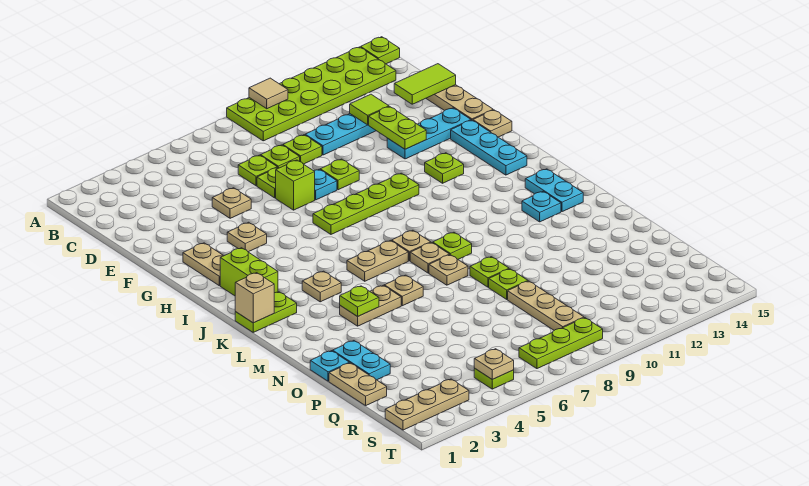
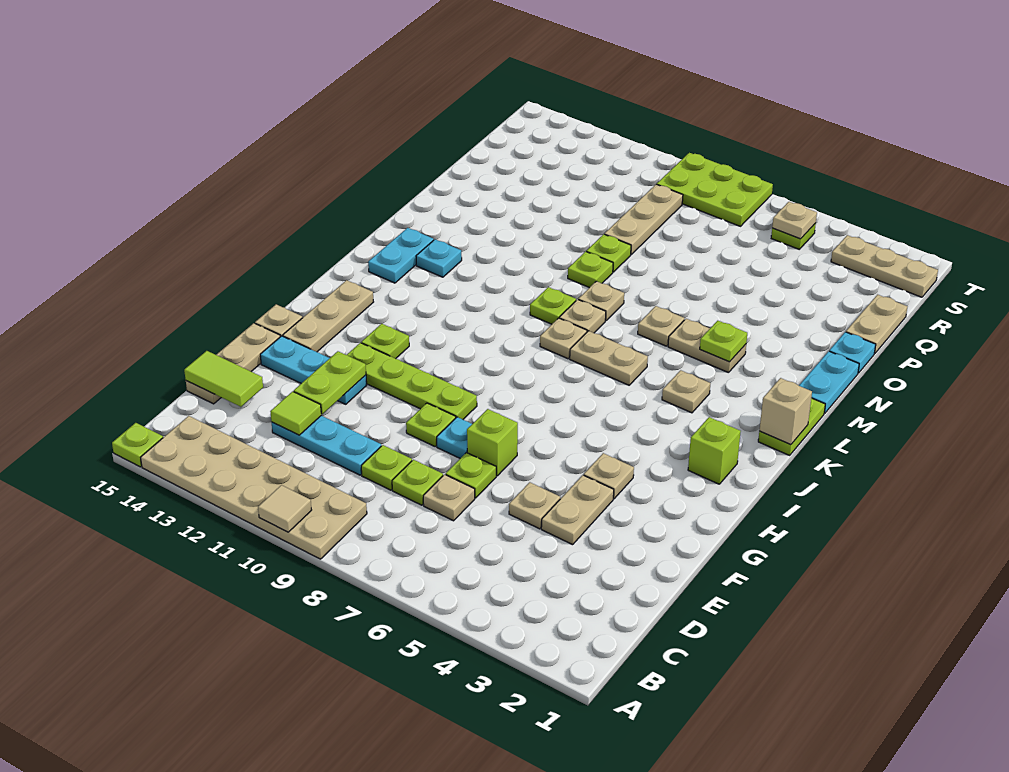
lime plate A9:B14 level 1 -> tan plate A9:B14 level 1
lime plate D7 level 1 -> tan plate D7 level 1
tan plate G2:H2 level 1 -> tan plate E4:F4 level 1
cyan plate G14:I14 level 1 -> tan plate G14:I14 level 1
lime plate H7:H10 level 1 -> lime plate G9:G12 level 1
lime brick I2:J2 level 1 -> lime brick I2 level 1
lime plate K1:K2 level 1 -> lime plate K1:L1 level 1
cyan plate O2:P2 level 1 -> cyan plate M1:N1 level 1
lime plate S7:S9 level 1 -> lime plate S7:T9 level 1

